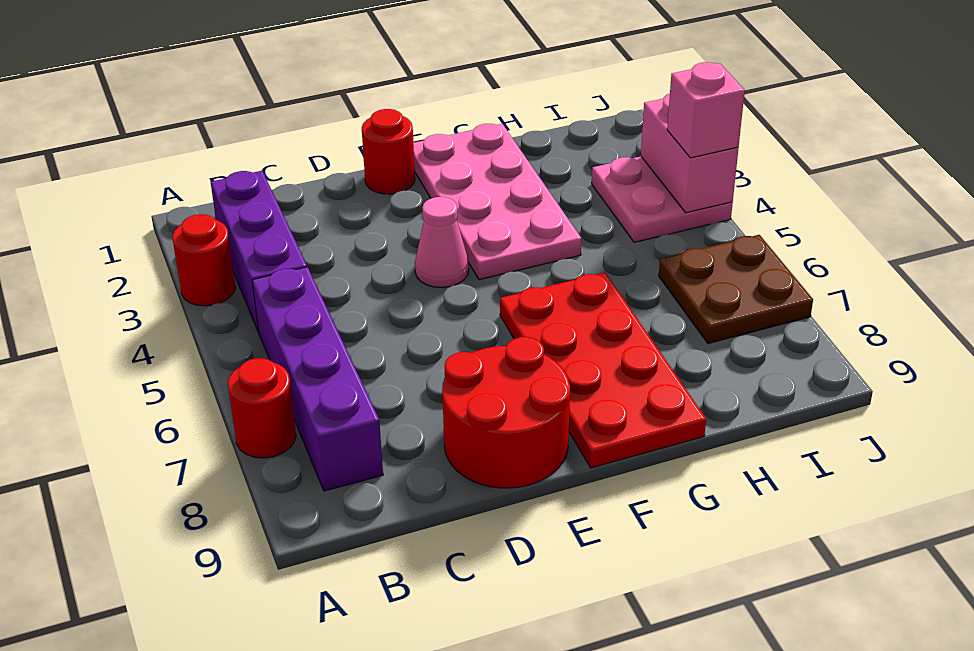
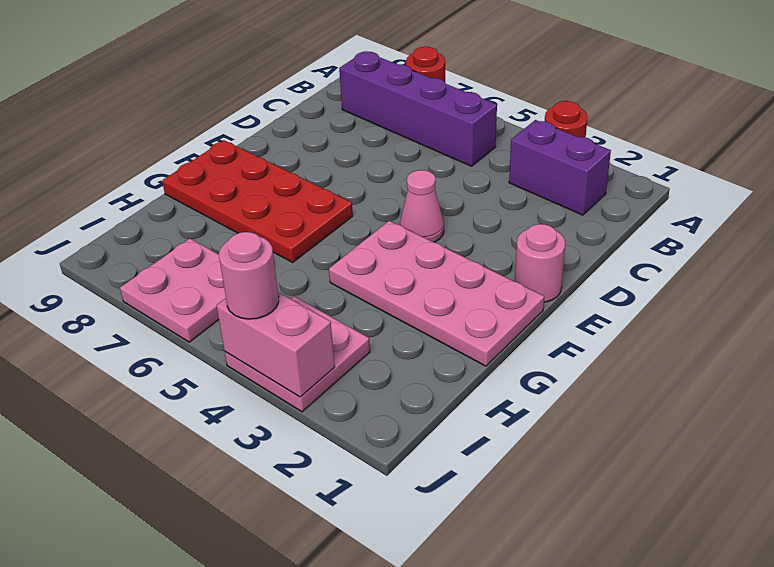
purple brick B2:B4 level 1 -> purple brick B2:B3 level 1
red round brick D8:E9 level 1 -> none
red round brick E1 level 1 -> pink round brick E1 level 1
brown plate I6:J7 level 1 -> pink plate I6:J7 level 1
pink brick J4 level 3 -> pink round brick J4 level 3

